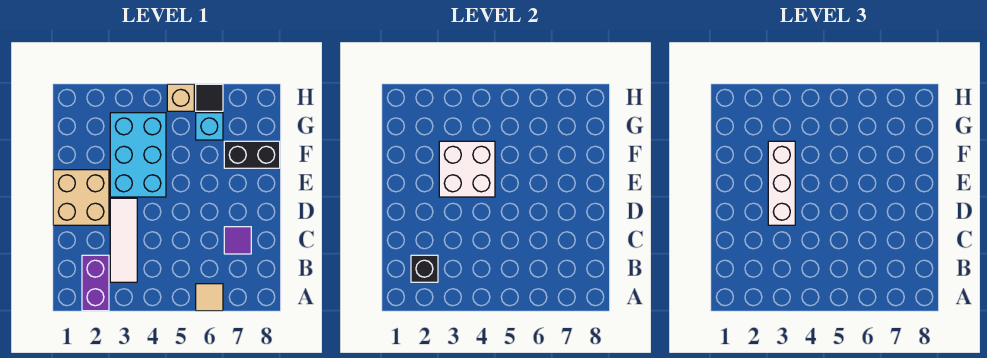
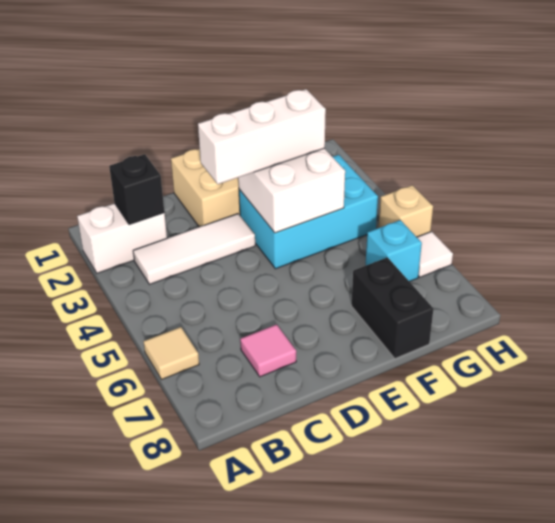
purple brick A2:B2 level 1 -> white brick A2:B2 level 1
purple tile C7 level 1 -> pink tile C7 level 1
black tile H6 level 1 -> white tile H6 level 1

